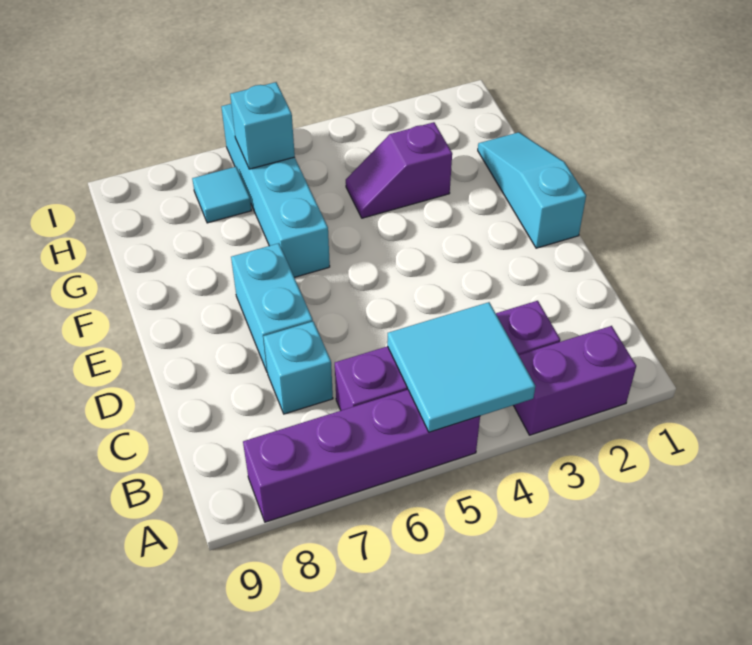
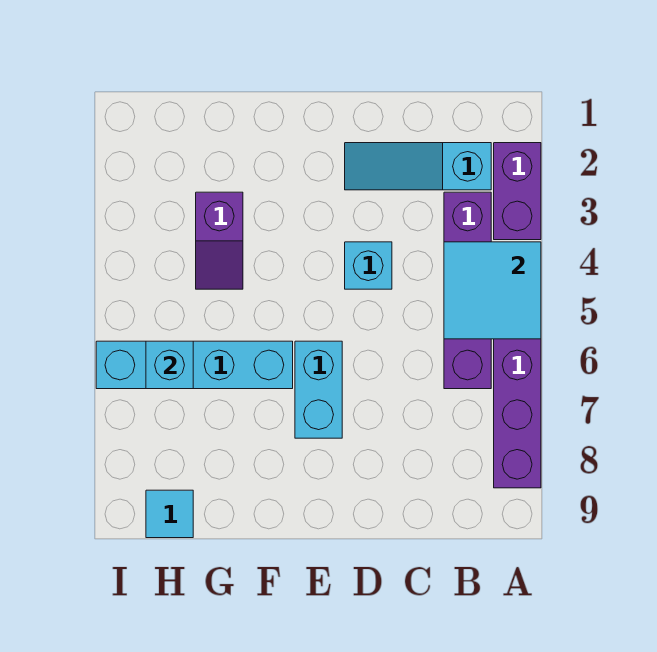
cyan brick C7 level 1 -> cyan brick D4 level 1
cyan brick D7:E7 level 1 -> cyan brick E6:E7 level 1
cyan slope E1:G1 level 1 top E -> cyan slope B2:D2 level 1 top B
cyan tile H7 level 1 -> cyan tile H9 level 1

